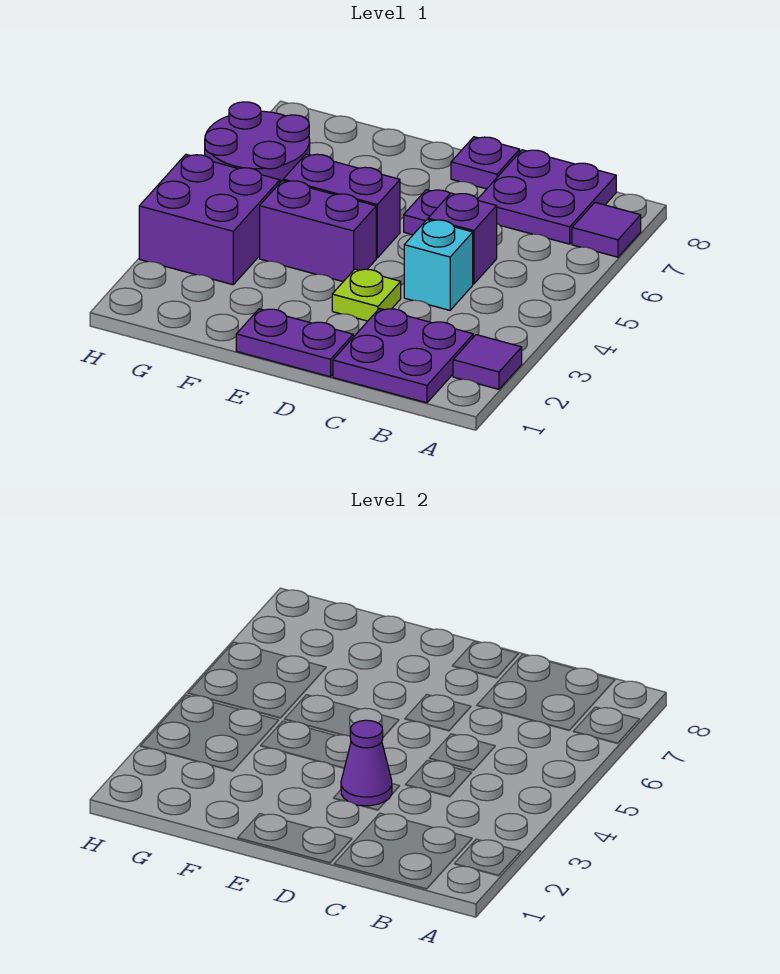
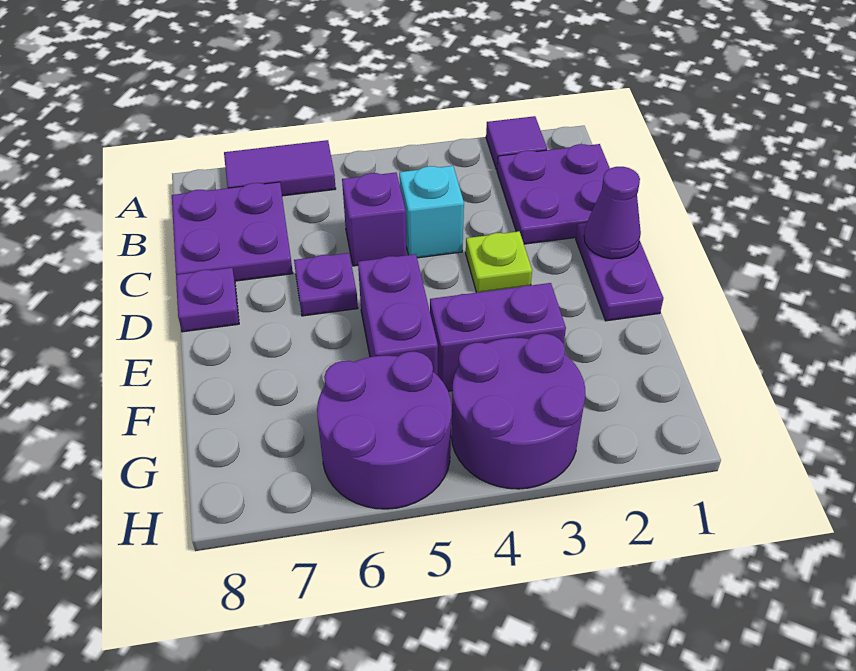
purple tile A7 level 1 -> purple tile A6:A7 level 1
purple cone D3 level 2 -> purple cone D1 level 2
purple brick E4:F4 level 1 -> purple brick F3:F4 level 1
purple brick G3:H4 level 1 -> purple round brick G3:H4 level 1

